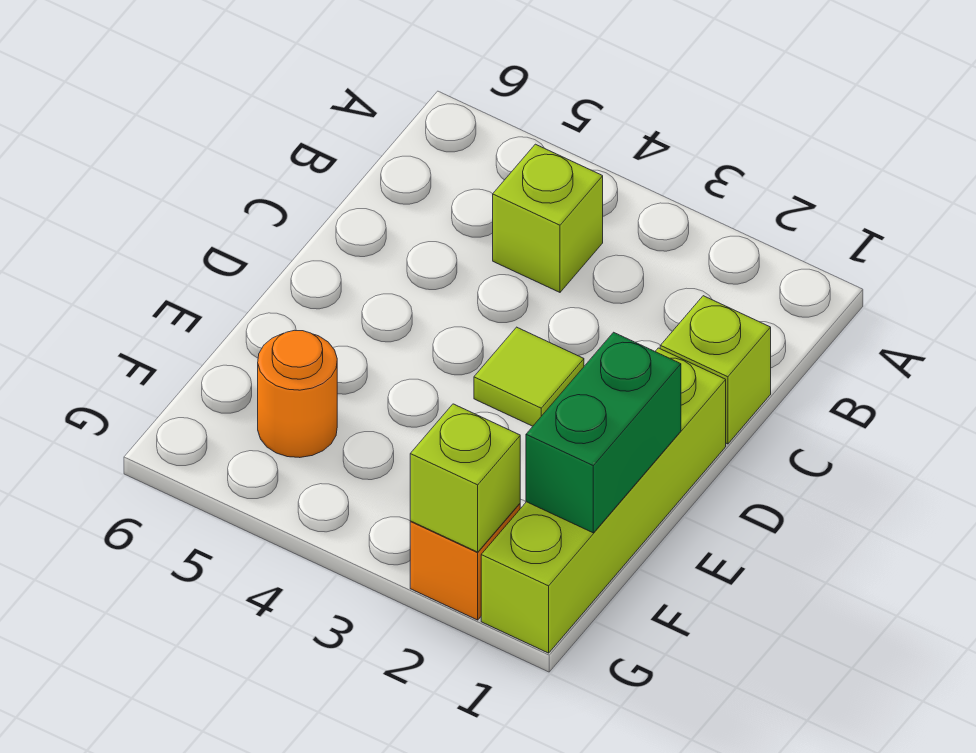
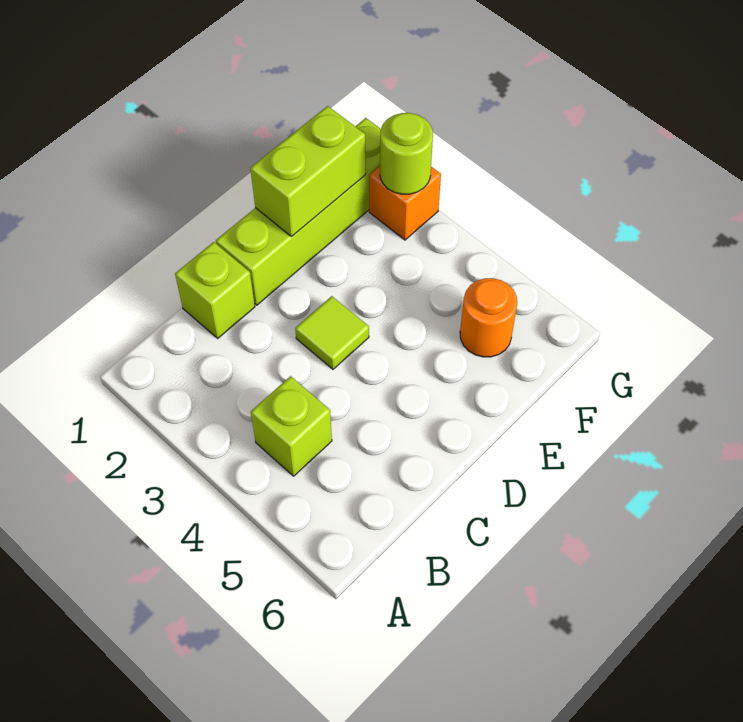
green brick E1:F1 level 2 -> lime brick E1:F1 level 2
lime brick G2 level 2 -> lime round brick G2 level 2

